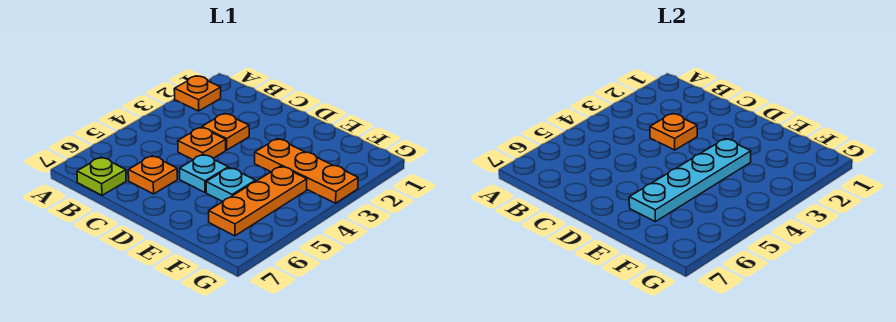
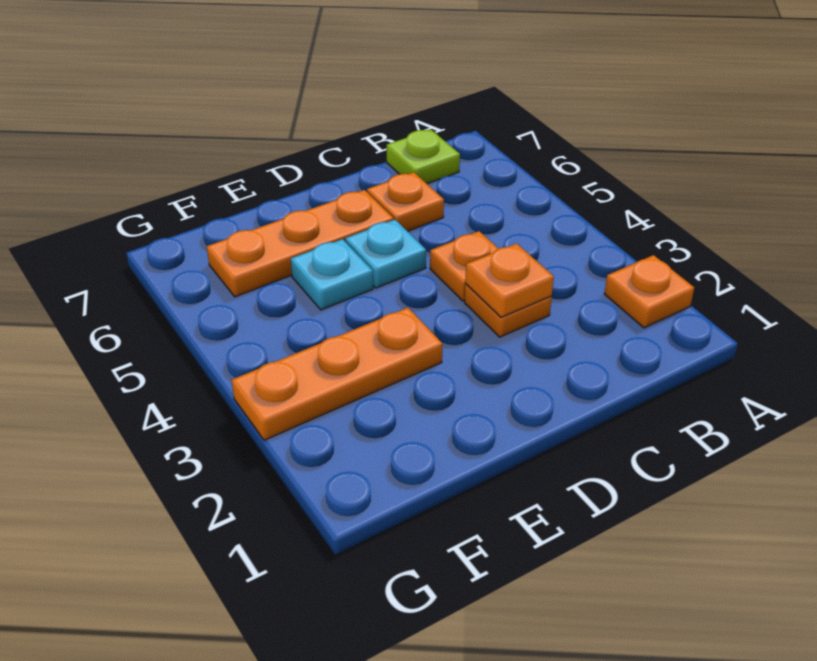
cyan plate E3:E6 level 2 -> none
orange plate F4:F6 level 1 -> orange plate D6:F6 level 1

